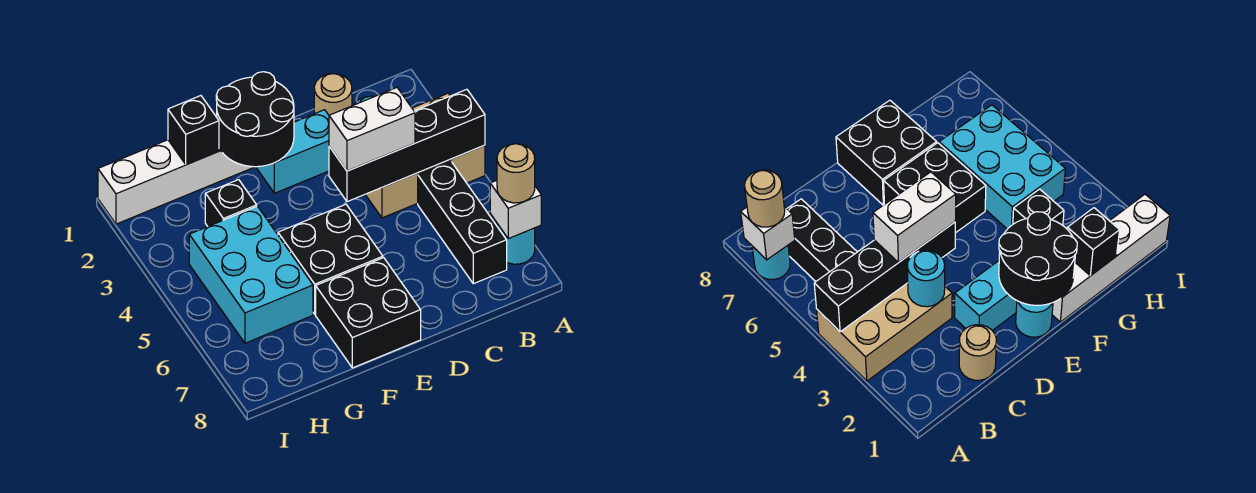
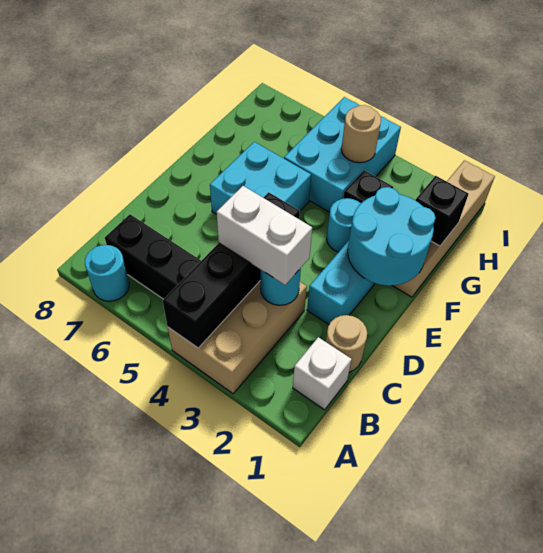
white brick A7 level 2 -> white brick B1 level 1
tan round brick A7 level 3 -> tan round brick H4 level 2
white brick C4:D4 level 3 -> white brick C3:C4 level 3
cyan round brick E1 level 1 -> cyan round brick F3 level 1
black round brick E1:F2 level 2 -> cyan round brick E1:F2 level 2
black brick E5:F6 level 1 -> cyan brick E5:F6 level 1
black brick E7:F8 level 1 -> none
white brick F1:I1 level 1 -> tan brick F1:I1 level 1
cyan brick G4:H6 level 1 -> cyan brick G4:I5 level 1

